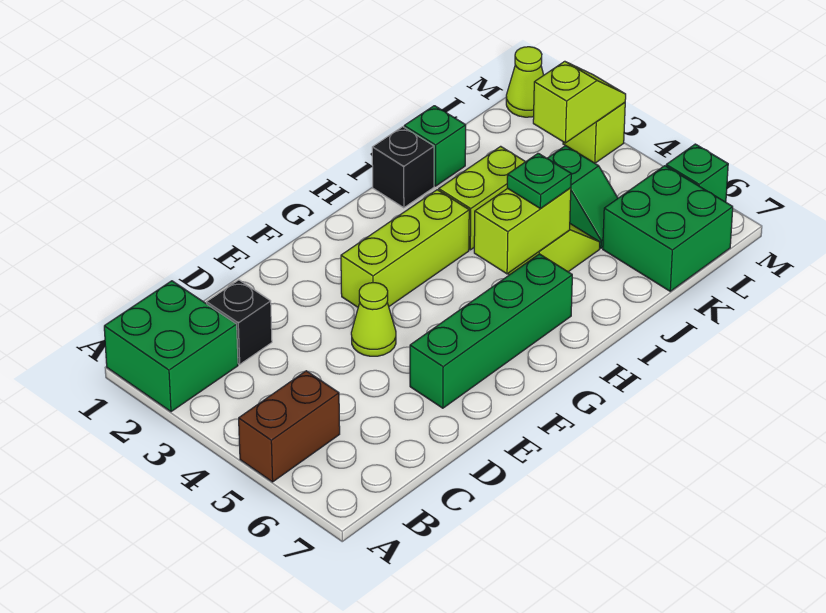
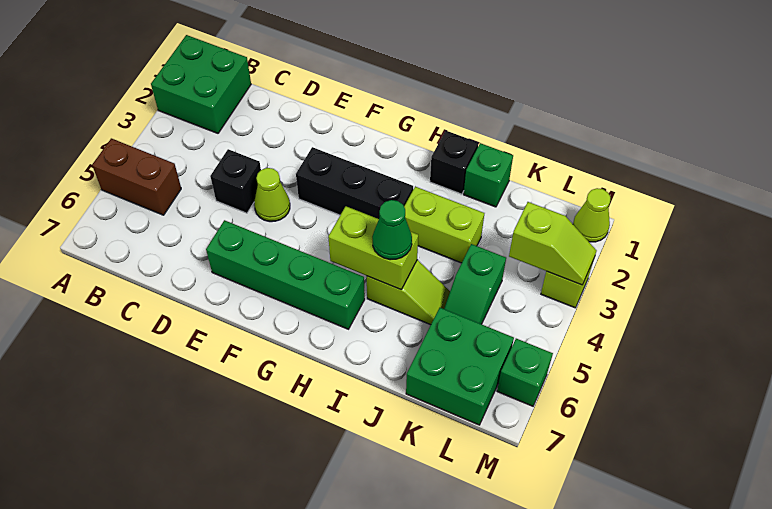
black brick C2 level 1 -> black brick D4 level 1
lime brick F3:H3 level 1 -> black brick F3:H3 level 1
green plate I5 level 3 -> green cone I5 level 3

